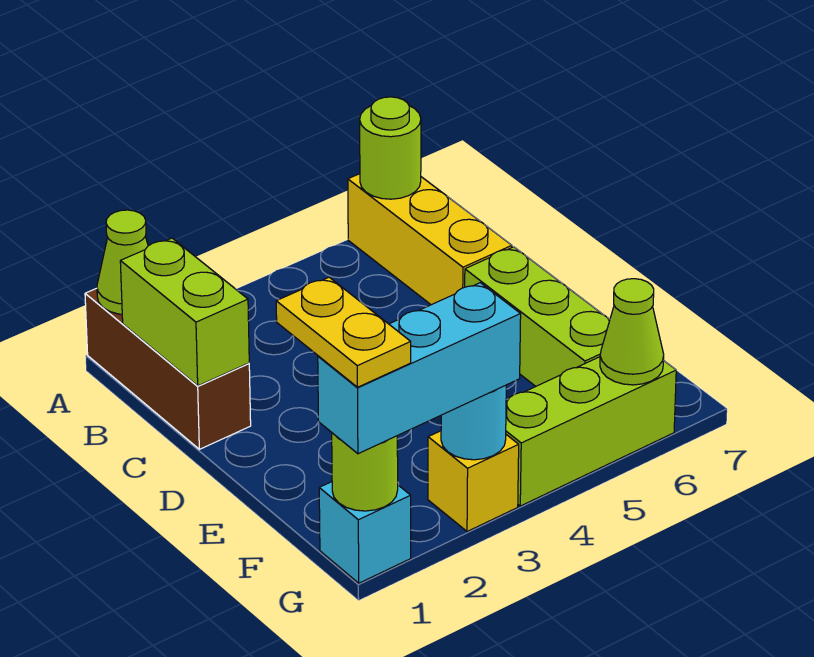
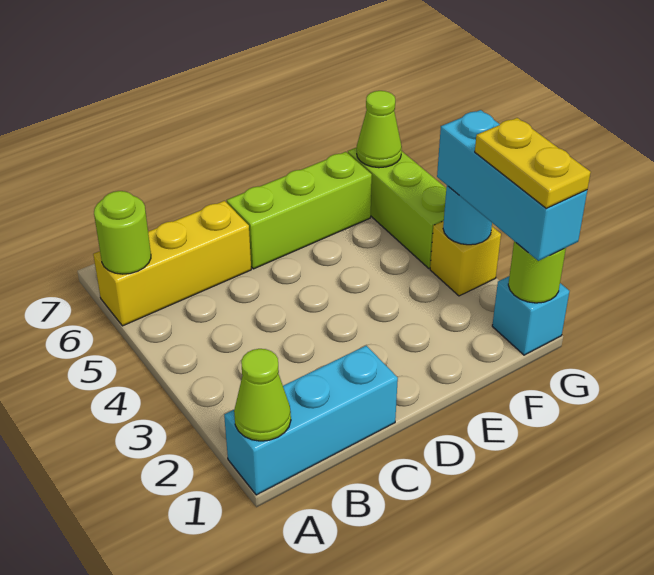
brown brick A1:C1 level 1 -> cyan brick A1:C1 level 1
lime brick B1:C1 level 2 -> none
yellow plate F1:G1 level 4 -> yellow plate G1:G2 level 4

